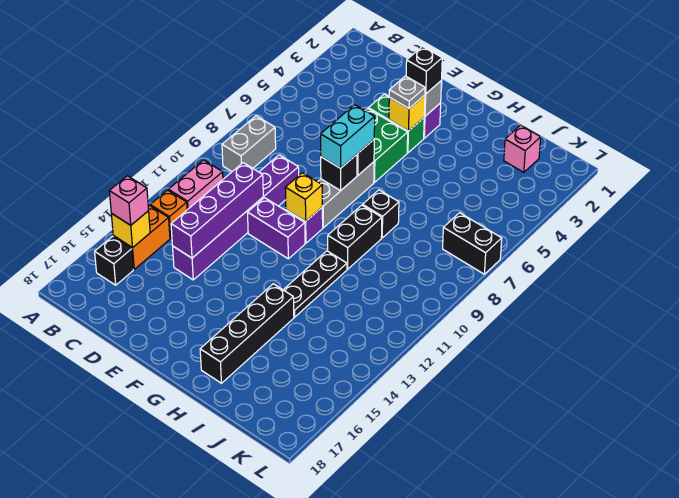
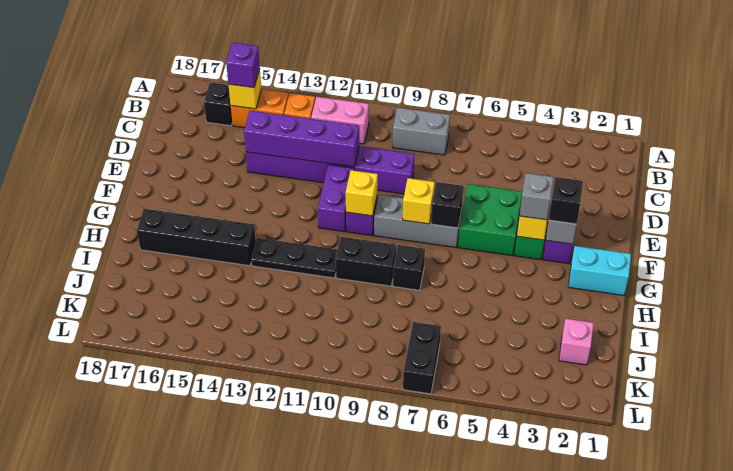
pink brick B15 level 3 -> purple brick B15 level 3
grey plate F4 level 3 -> grey brick F4 level 3
cyan brick F7:F8 level 3 -> cyan brick G1:G2 level 1
black brick F8 level 2 -> yellow brick F8 level 2

